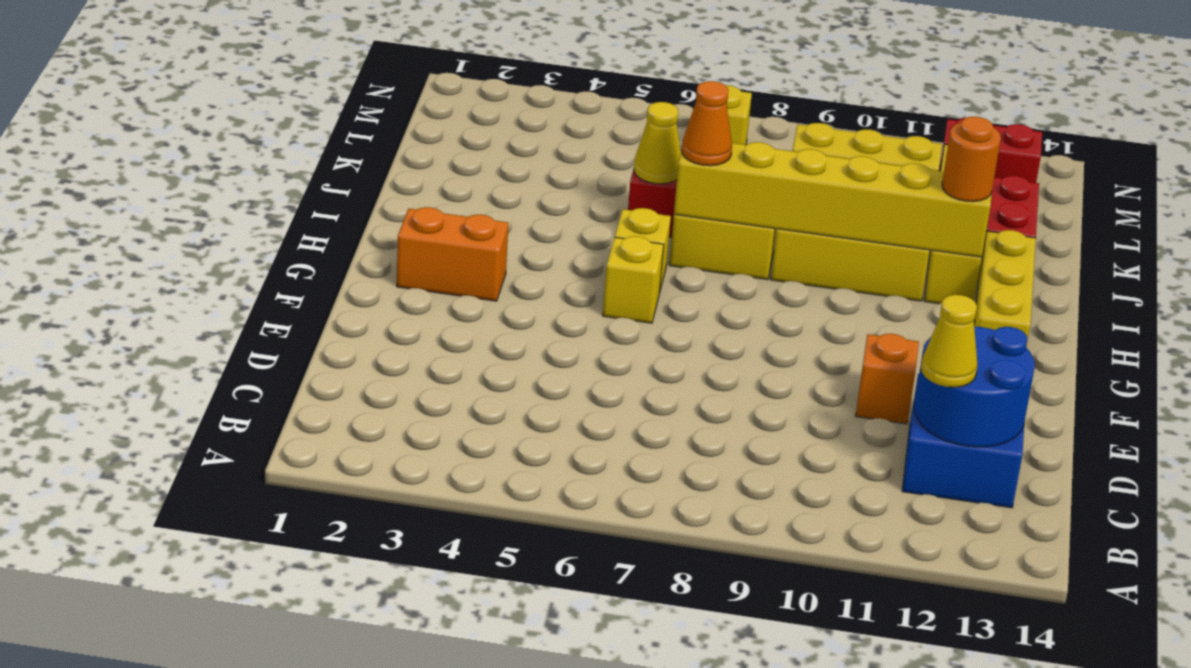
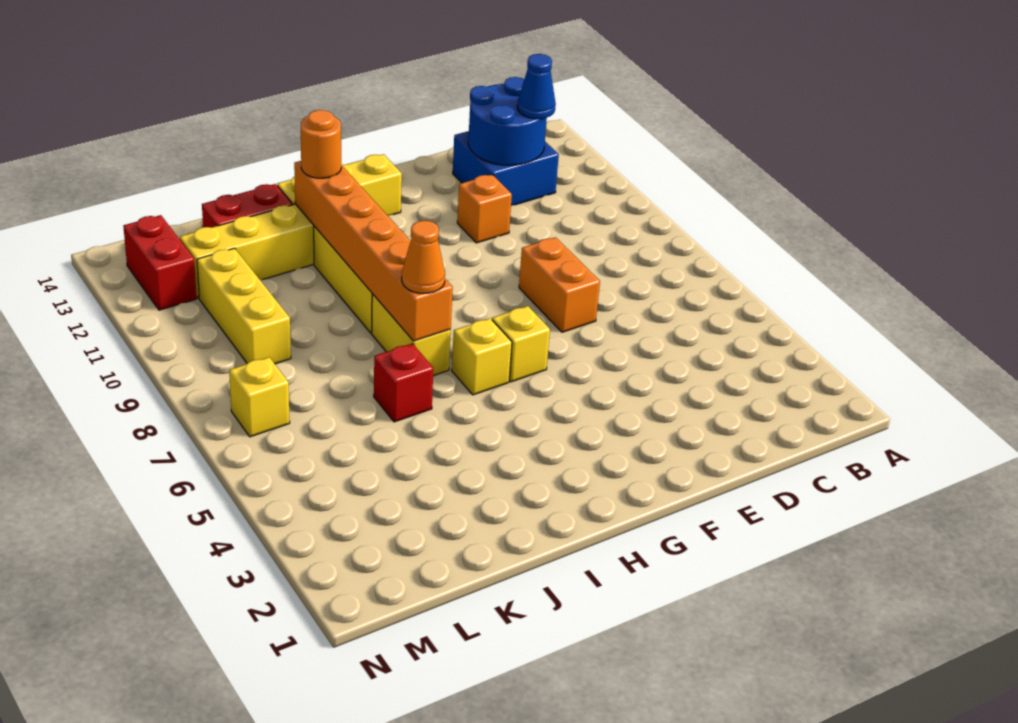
yellow cone C12 level 3 -> blue cone C12 level 3
orange brick G2:G3 level 1 -> orange brick E7:E8 level 1
yellow brick I7:I12 level 2 -> orange brick I7:I12 level 2
yellow cone J6 level 2 -> none

